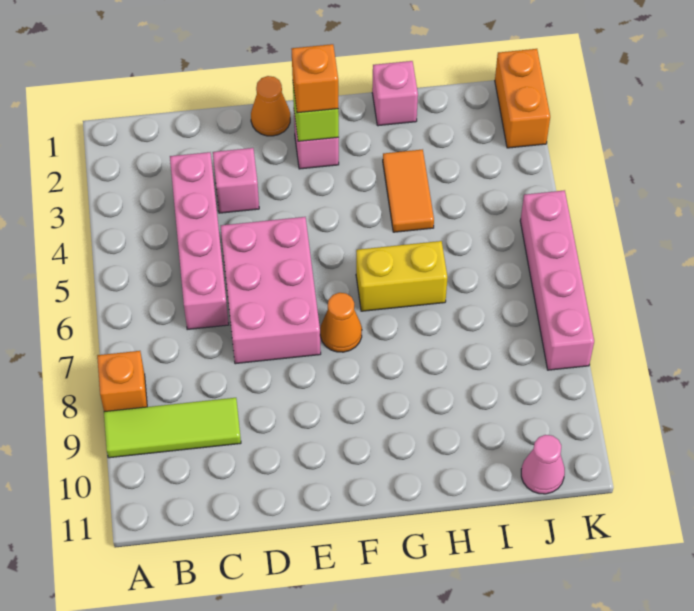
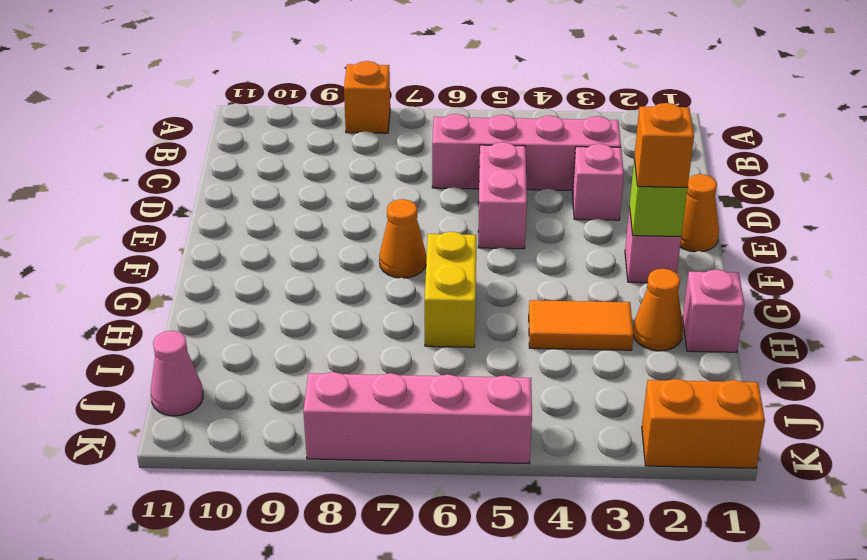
lime tile A9:C9 level 1 -> none
pink brick D5:E7 level 1 -> pink brick D5:E5 level 1
none -> orange cone H2 level 1

